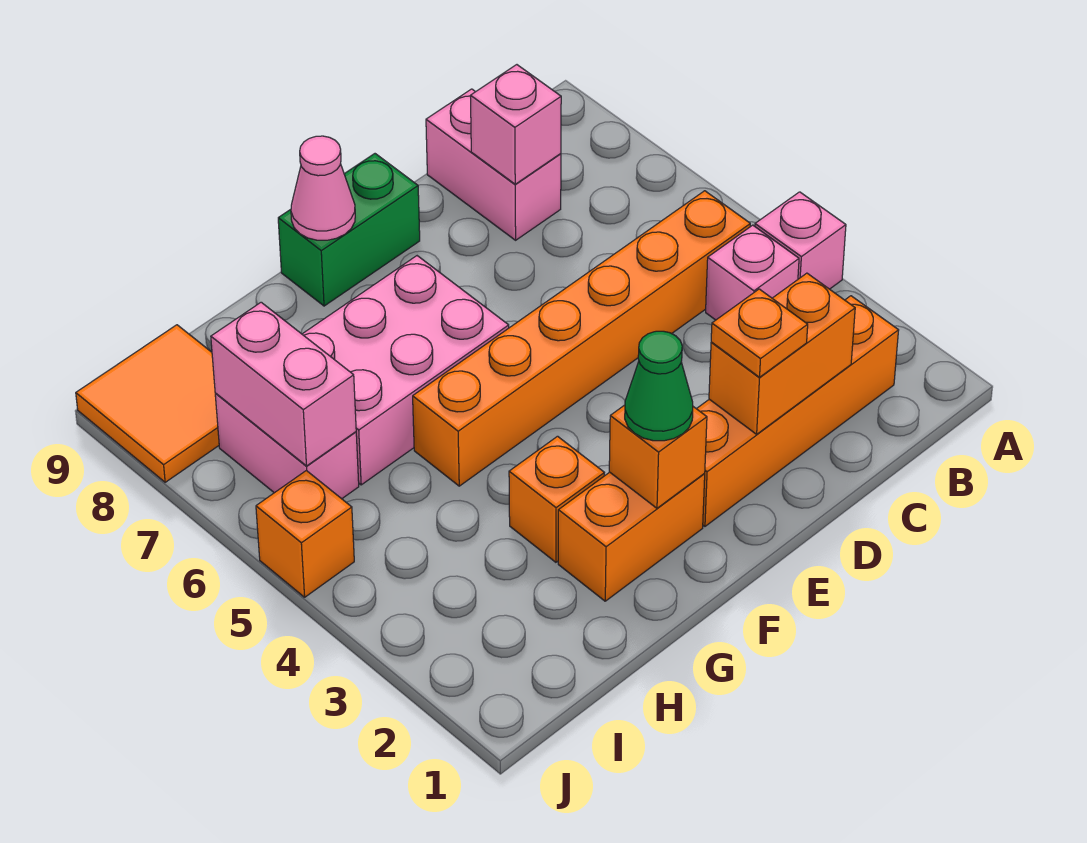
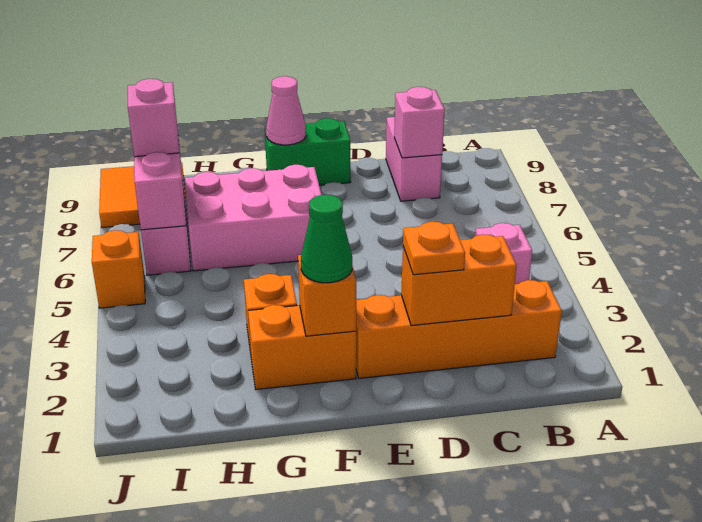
pink brick A4 level 1 -> pink brick I7 level 3
orange brick B5:G5 level 1 -> none

